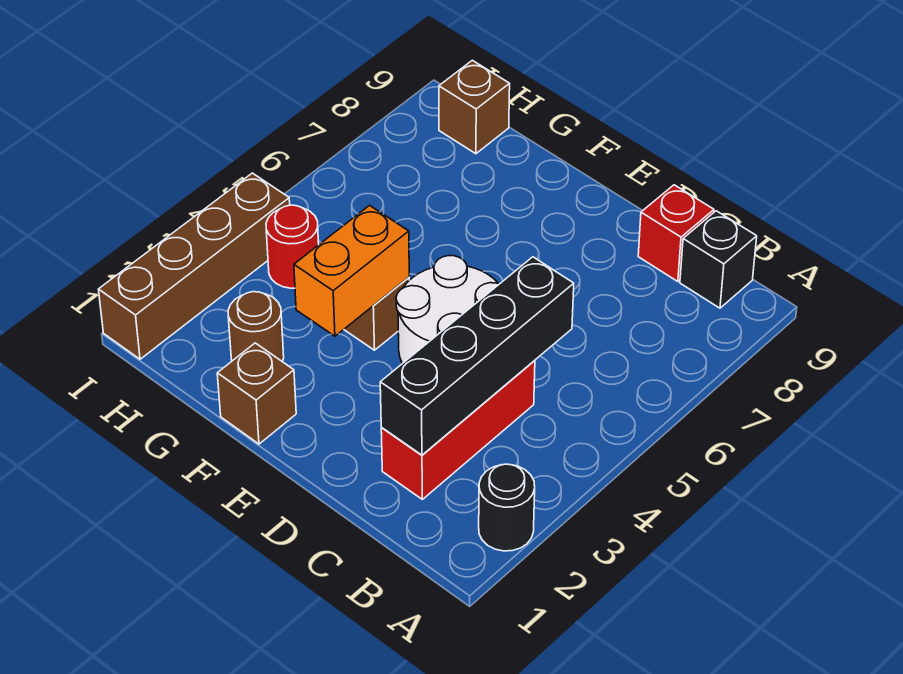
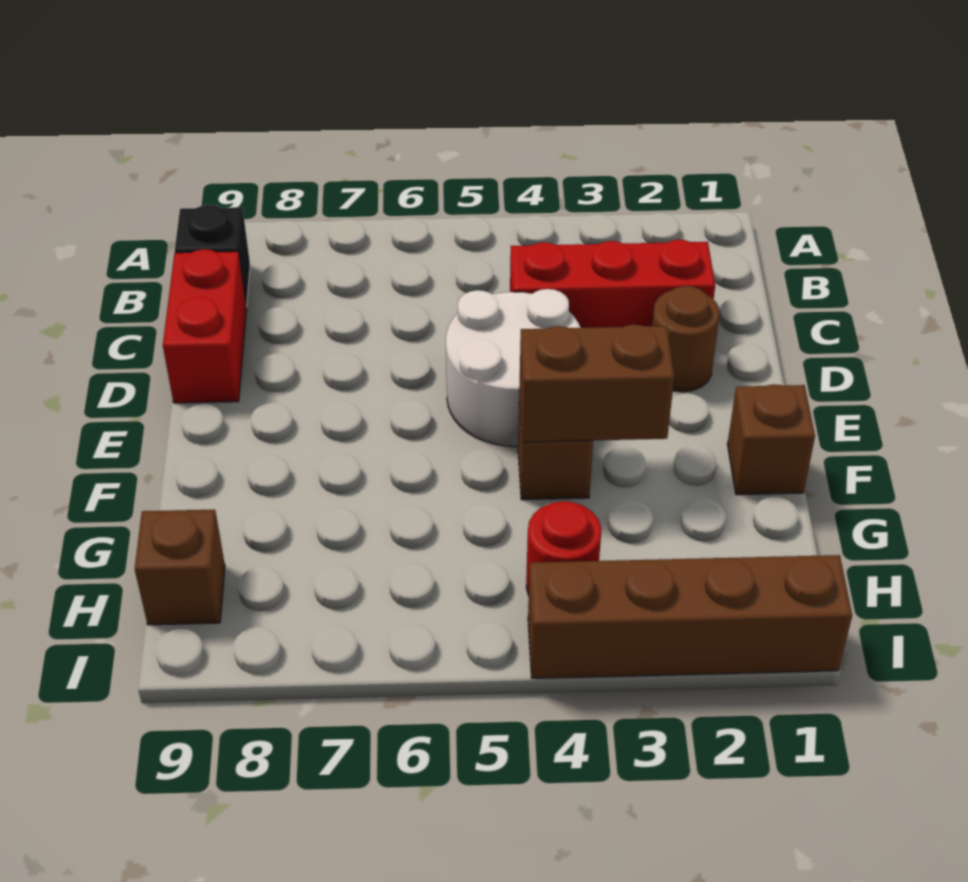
black round brick A2 level 1 -> none
black brick C2:C5 level 2 -> none
red brick C9 level 1 -> red brick C9:D9 level 1
orange brick F3:F4 level 2 -> brown brick F3:F4 level 2
brown round brick G2 level 1 -> brown round brick D2 level 1

